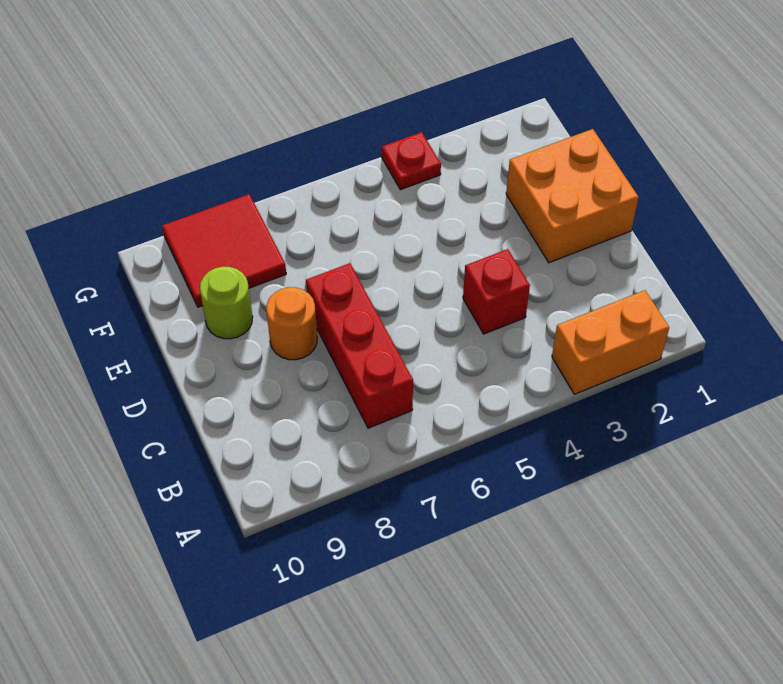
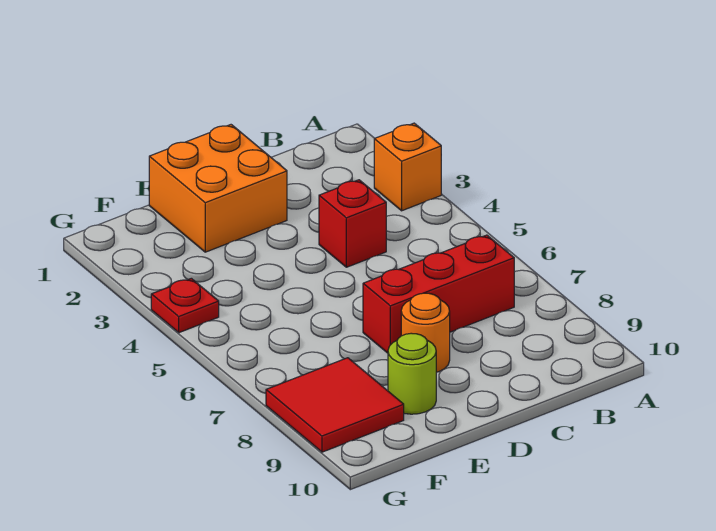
orange brick A2:A3 level 1 -> orange brick A3 level 1

